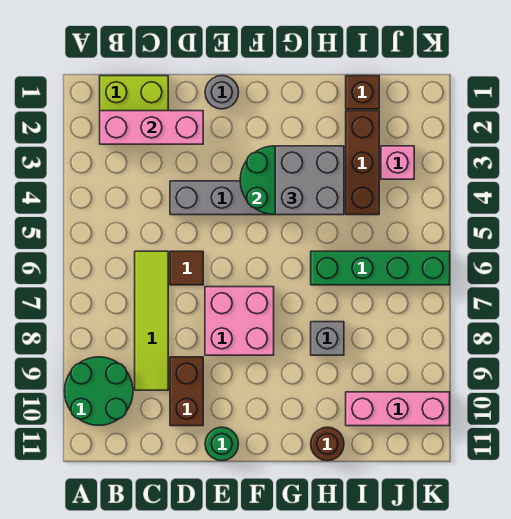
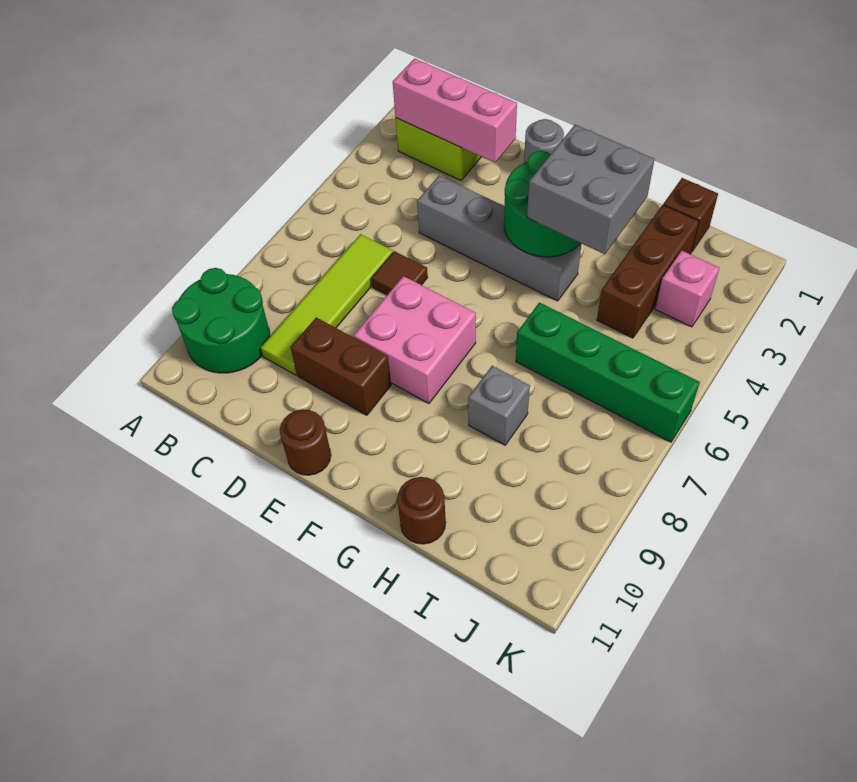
brown brick D9:D10 level 1 -> brown brick D9:E9 level 1
green round brick E11 level 1 -> brown round brick E11 level 1
pink brick I10:K10 level 1 -> none

